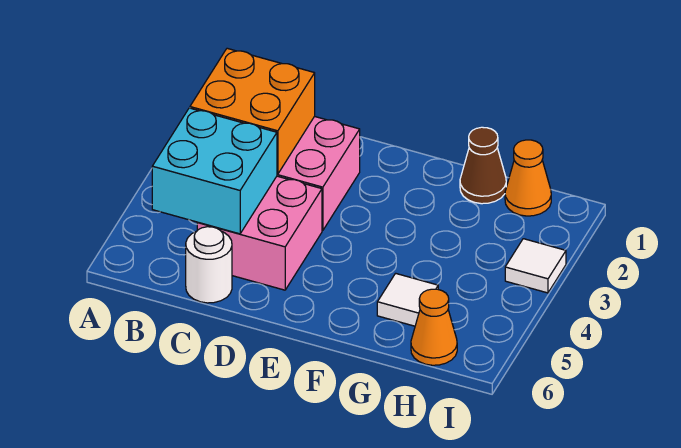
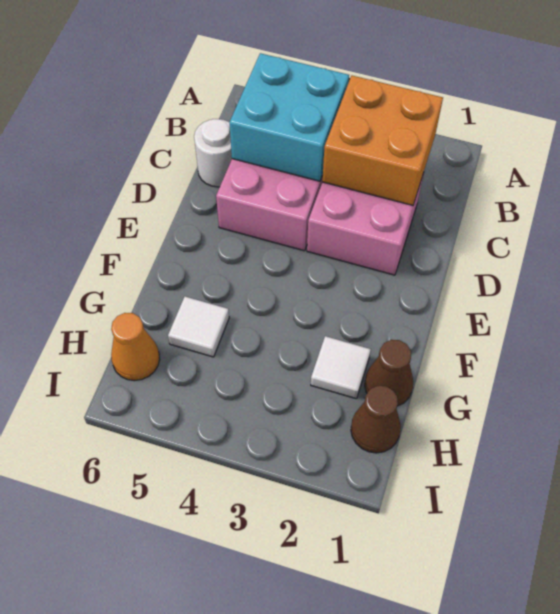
orange cone H1 level 1 -> brown cone H1 level 1
white tile I3 level 1 -> white tile G2 level 1

